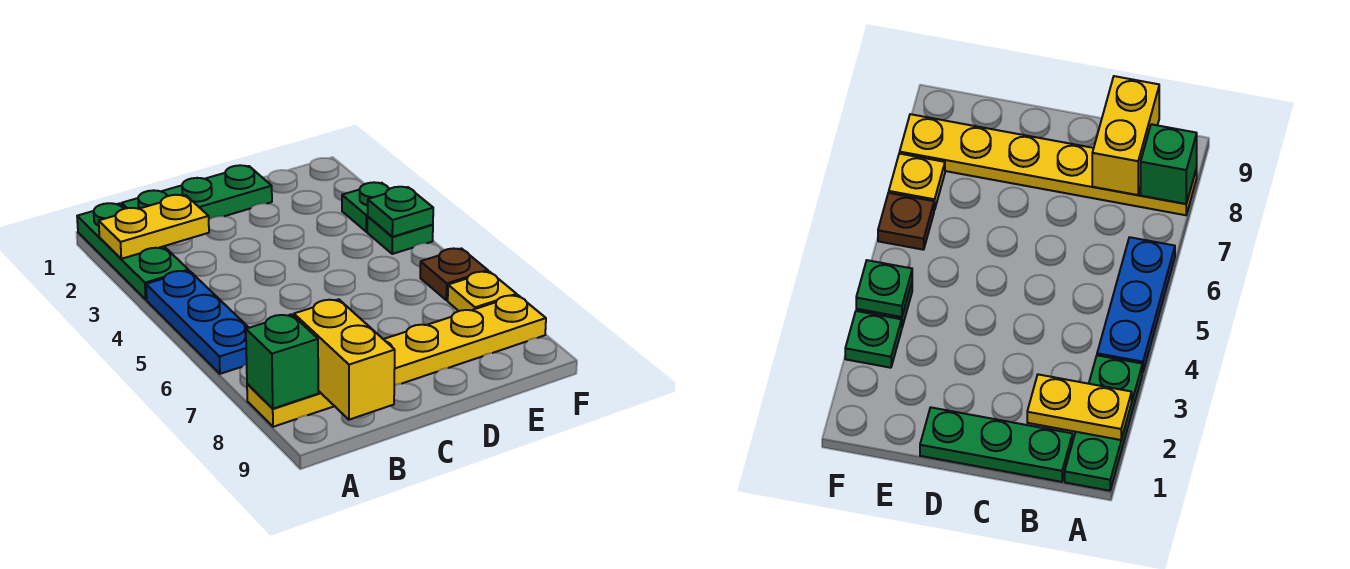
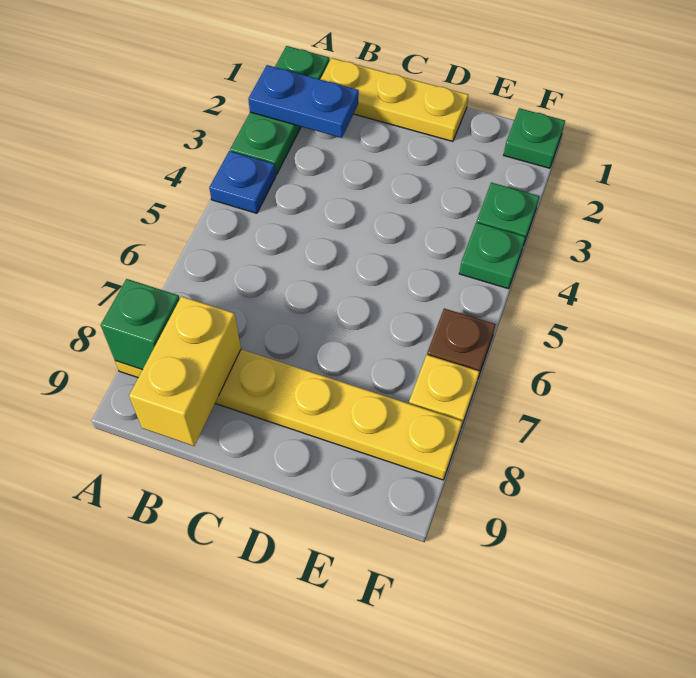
yellow plate A2:B2 level 2 -> blue plate A2:B2 level 2
blue plate A4:A6 level 1 -> blue plate A4 level 1
green plate B1:D1 level 1 -> yellow plate B1:D1 level 1
green plate F4 level 2 -> green plate F1 level 1

